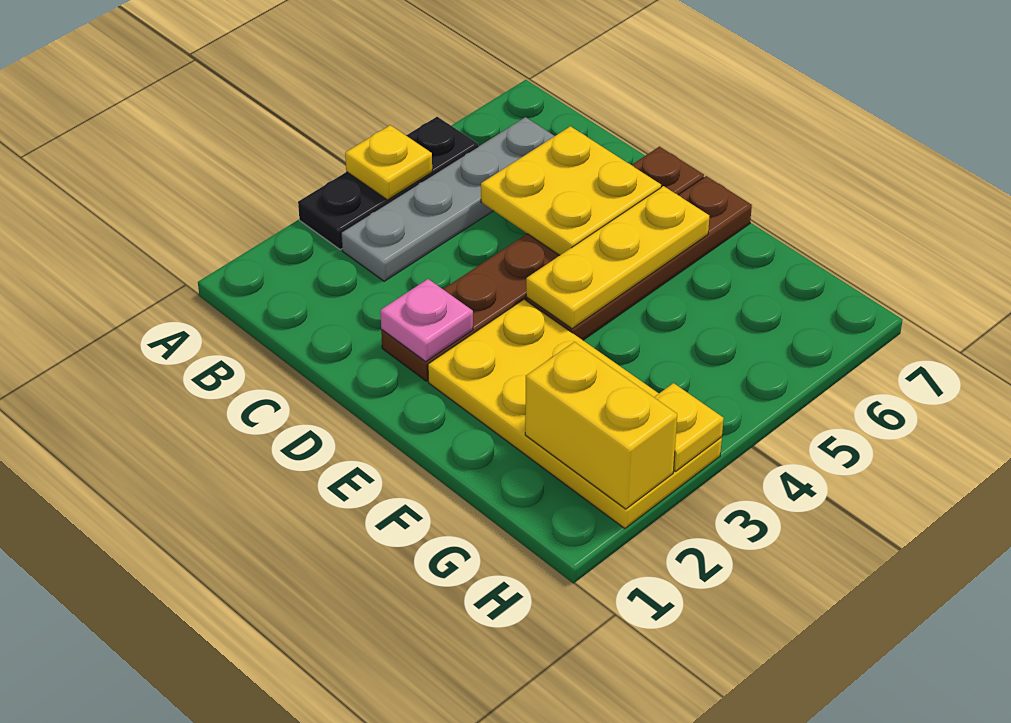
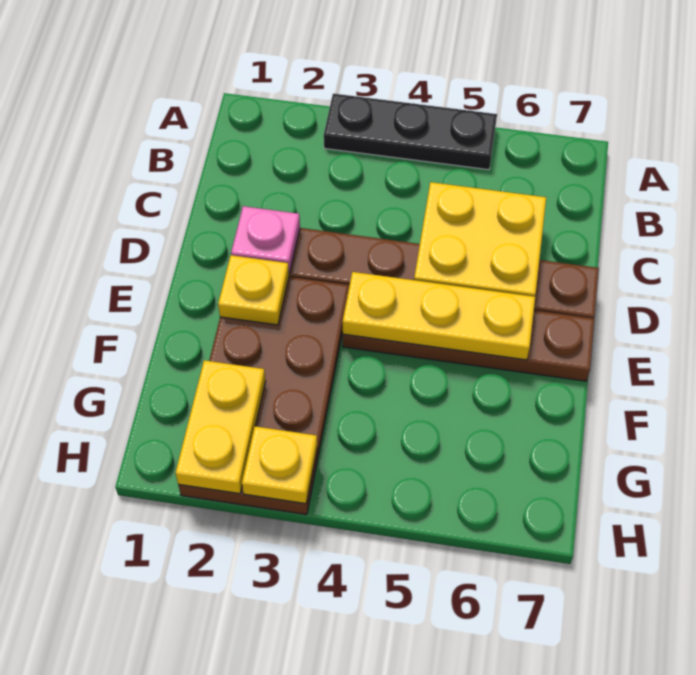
yellow plate A4 level 2 -> yellow plate E2 level 2
grey plate B3:B6 level 1 -> none
yellow plate E2:H3 level 1 -> brown plate E2:H3 level 1
yellow brick G2:H2 level 2 -> yellow plate G2:H2 level 2

